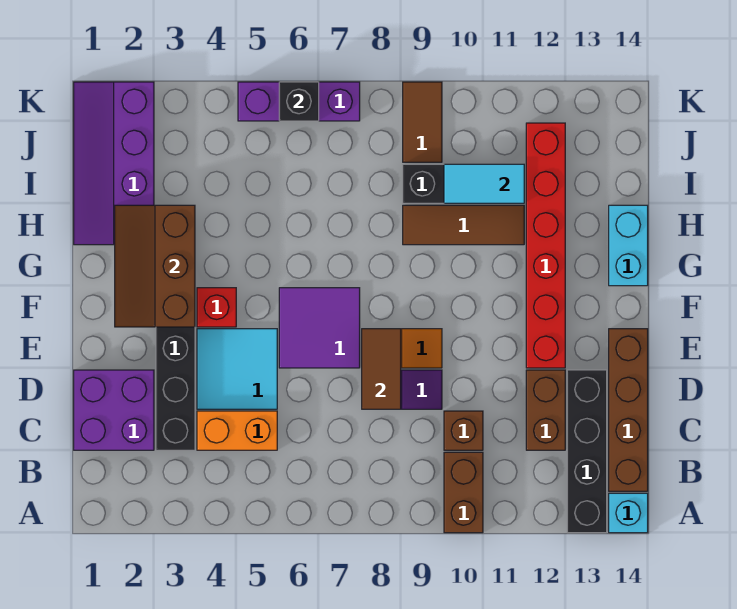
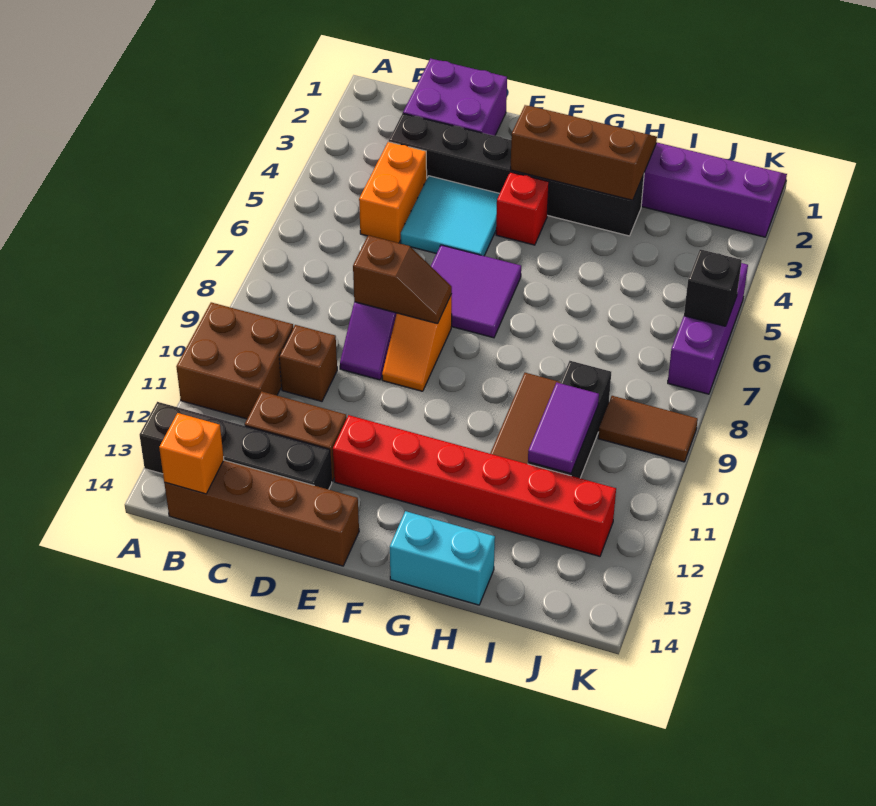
brown brick A10:B10 level 1 -> brown brick A10:B11 level 1
cyan brick A14 level 1 -> none
none -> orange brick B14 level 2
brown tile D8:E8 level 2 -> brown slope D8:E8 level 2 top D
cyan tile I10:I11 level 2 -> purple tile I10:I11 level 2

